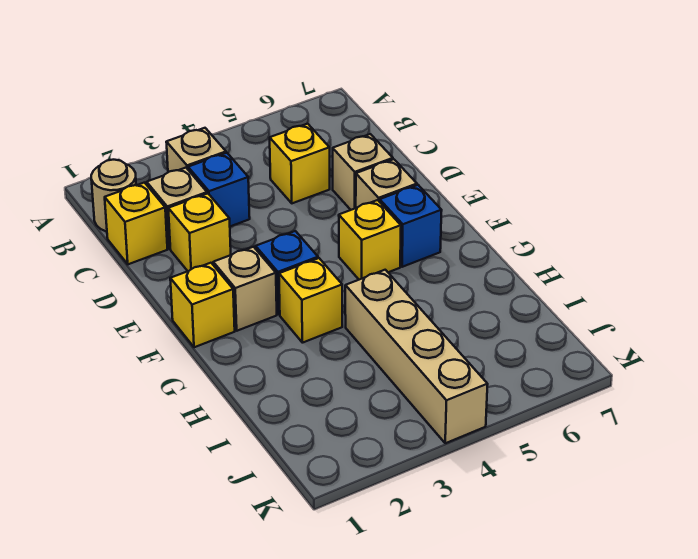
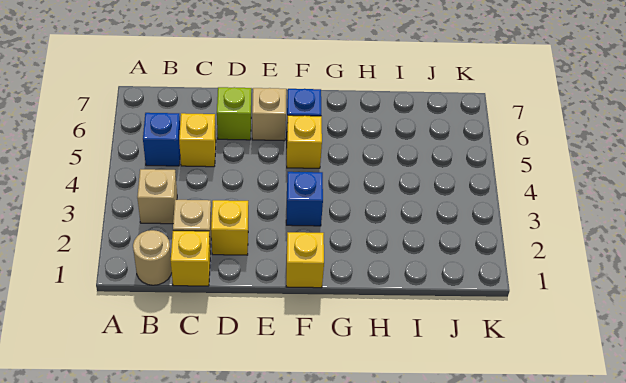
blue brick C3 level 1 -> blue brick B5 level 1
tan brick D6 level 1 -> lime brick D6 level 1
tan brick F2 level 1 -> none
yellow brick G3 level 1 -> none
tan brick H4:K4 level 1 -> none

